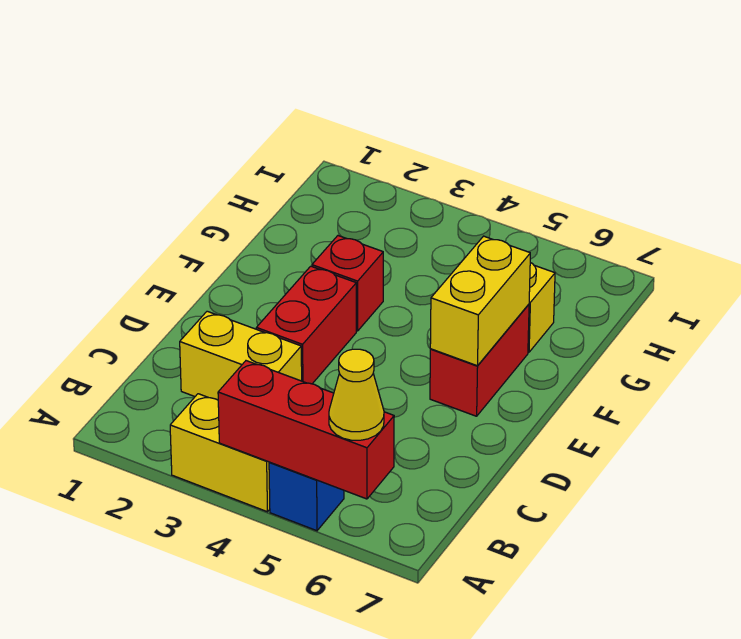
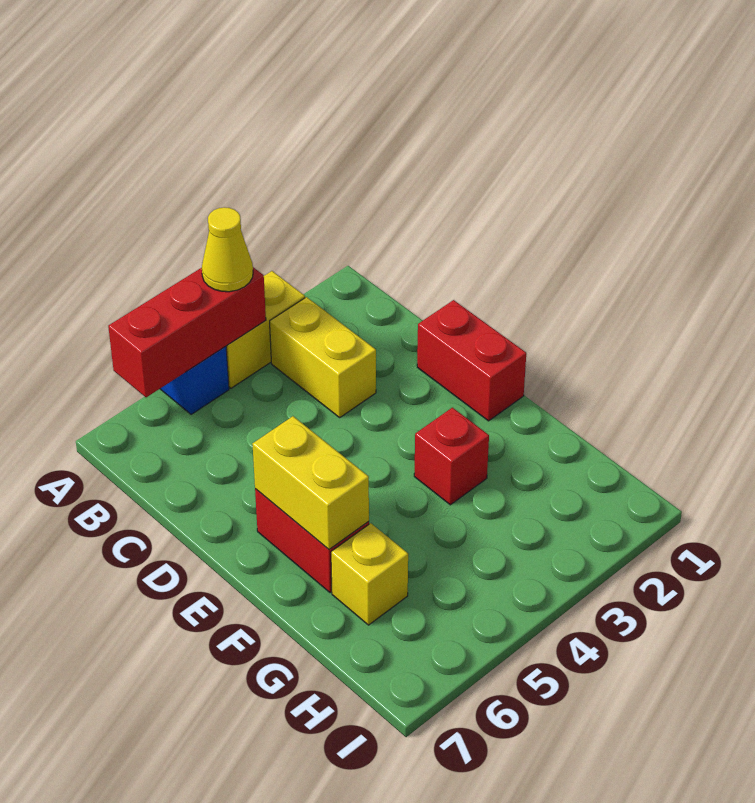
yellow cone A6 level 3 -> yellow cone A4 level 3
yellow brick C2:C3 level 1 -> yellow brick B3:C3 level 1
red brick D3:E3 level 1 -> red brick D1:E1 level 1

